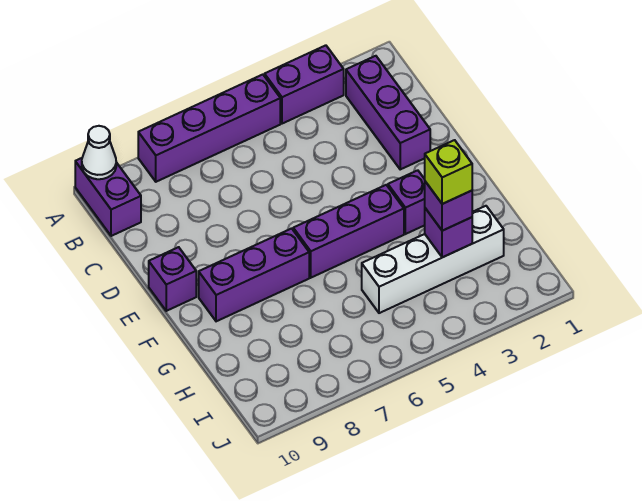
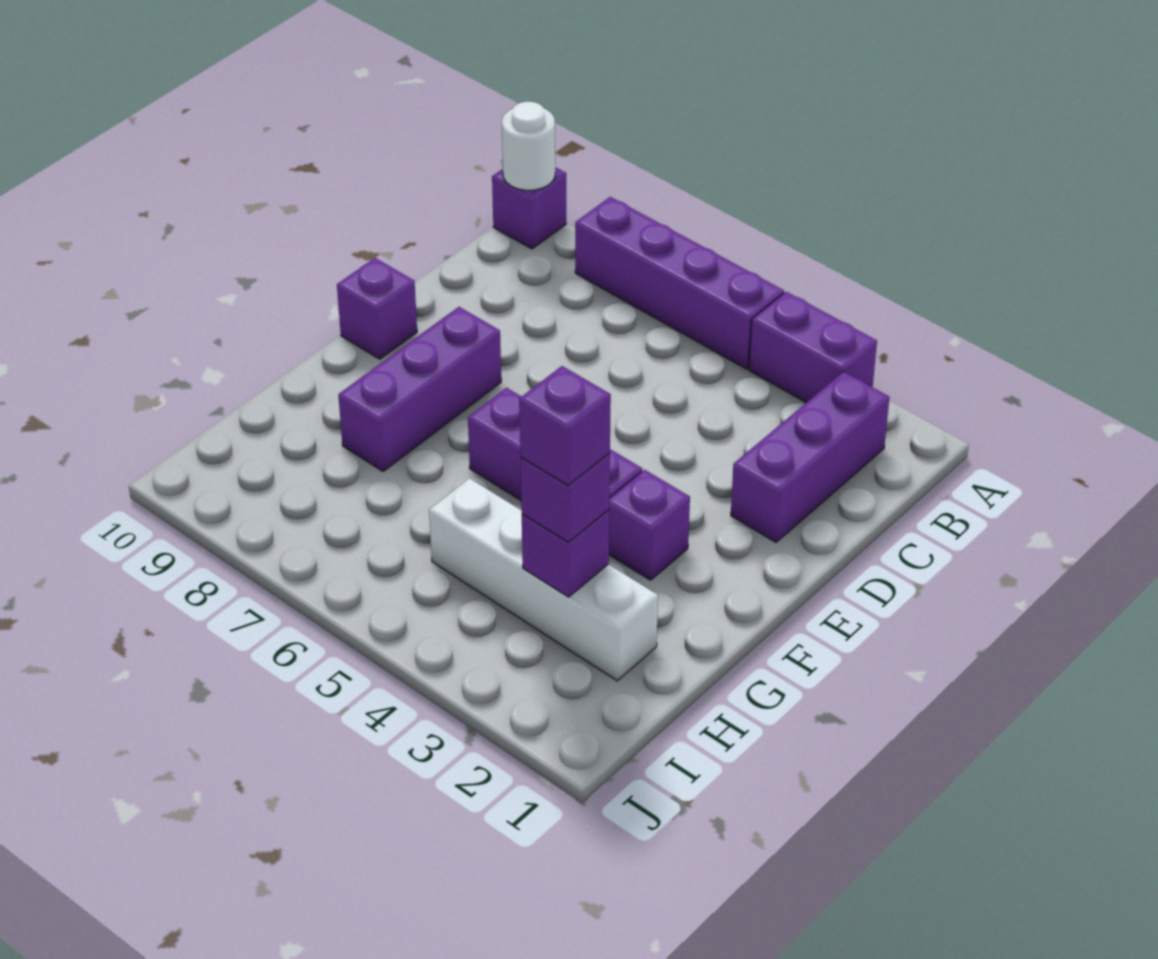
purple brick A10:B10 level 1 -> purple brick A10 level 1
white cone A10 level 2 -> white round brick A10 level 2
purple brick F7:F9 level 1 -> purple brick E8:G8 level 1
lime brick H3 level 4 -> purple brick H3 level 4

